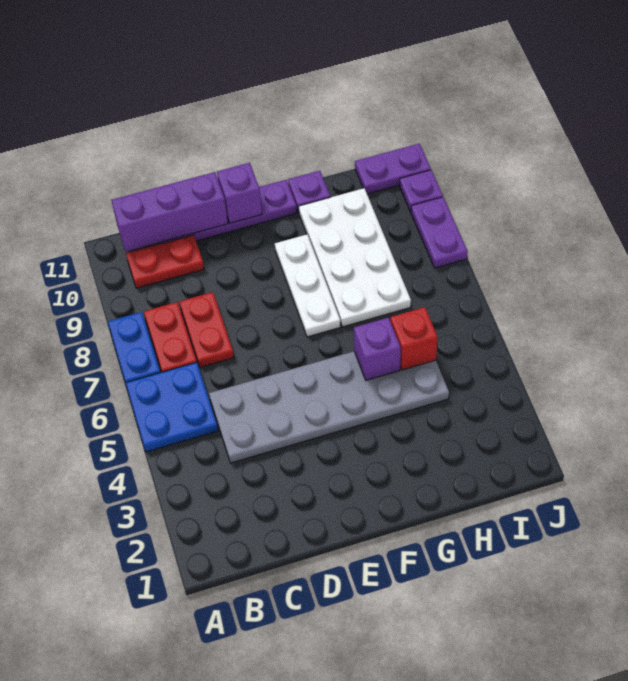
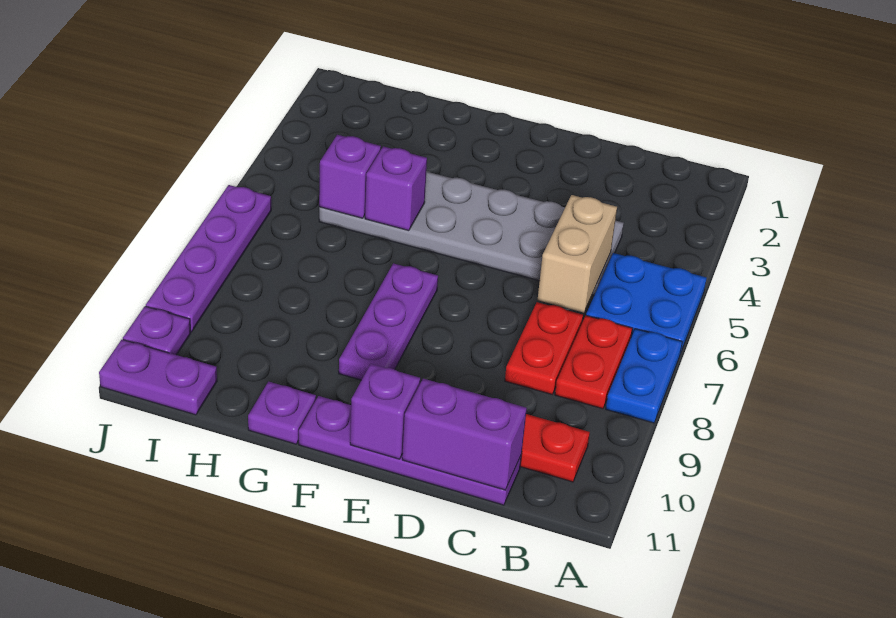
purple brick B11:D11 level 2 -> purple brick C11:D11 level 2
none -> tan brick C5:C6 level 2
white plate F7:F9 level 1 -> purple plate F7:F9 level 1
white plate G7:H10 level 1 -> none
red brick H5 level 2 -> purple brick H5 level 2
purple plate J8:J9 level 1 -> purple plate J6:J9 level 1

